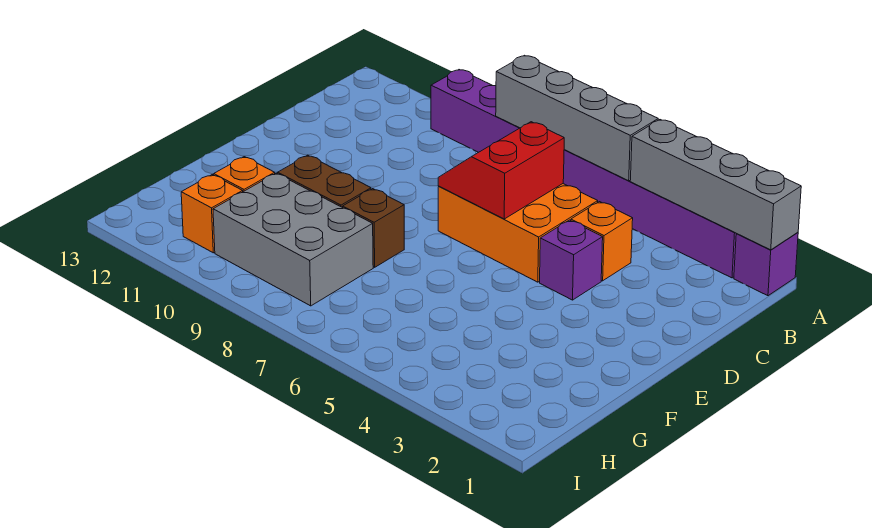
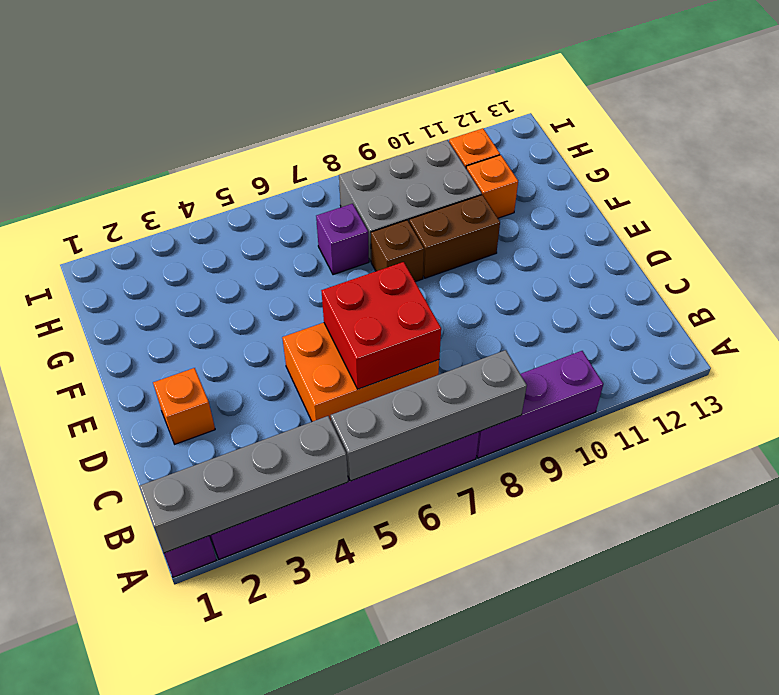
orange brick C4 level 1 -> orange brick D2 level 1
red slope C6:D7 level 2 top 6 -> red brick C6:D7 level 2
purple brick D4 level 1 -> purple brick G7 level 1

